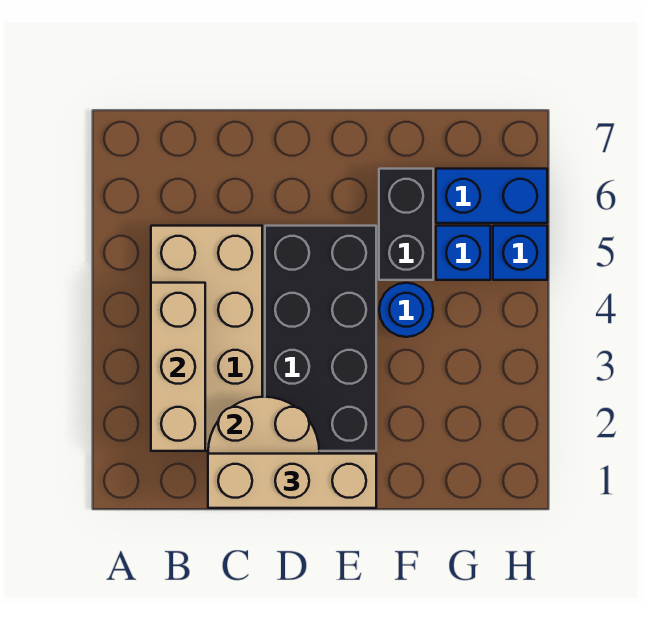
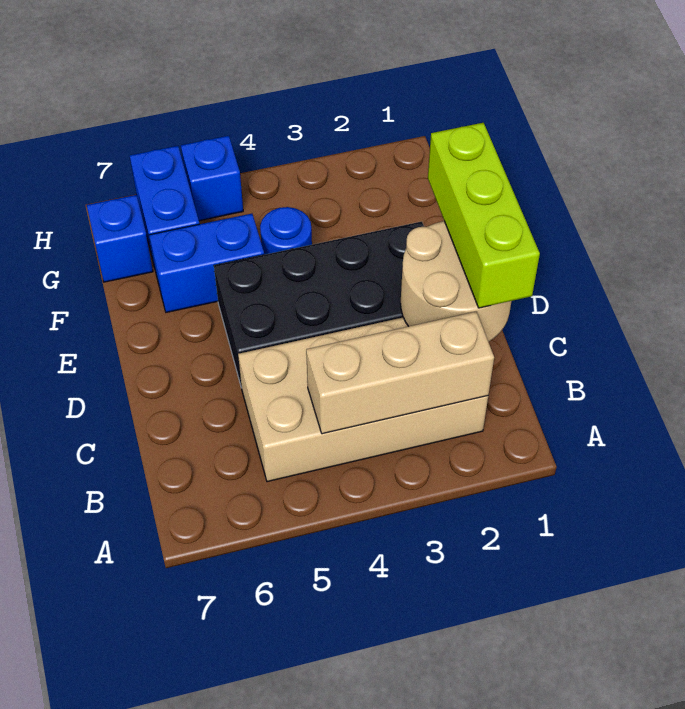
tan brick C1:E1 level 3 -> lime brick C1:E1 level 3
black brick F5:F6 level 1 -> blue brick F5:F6 level 1
blue brick G5 level 1 -> blue brick G7 level 1

